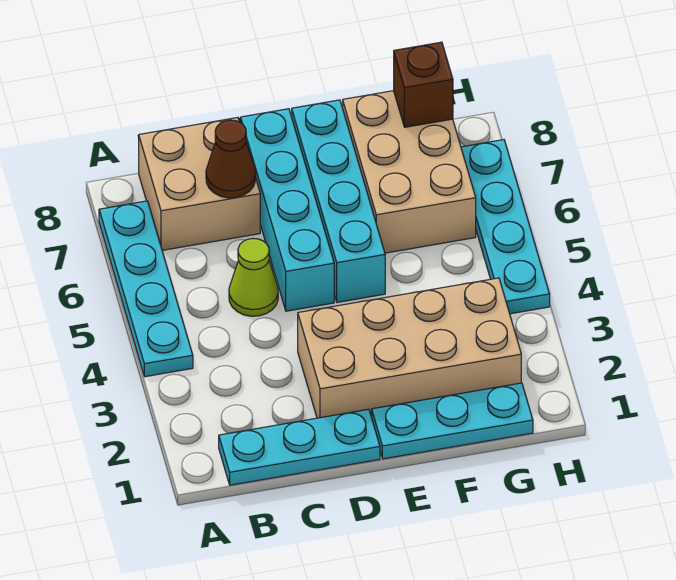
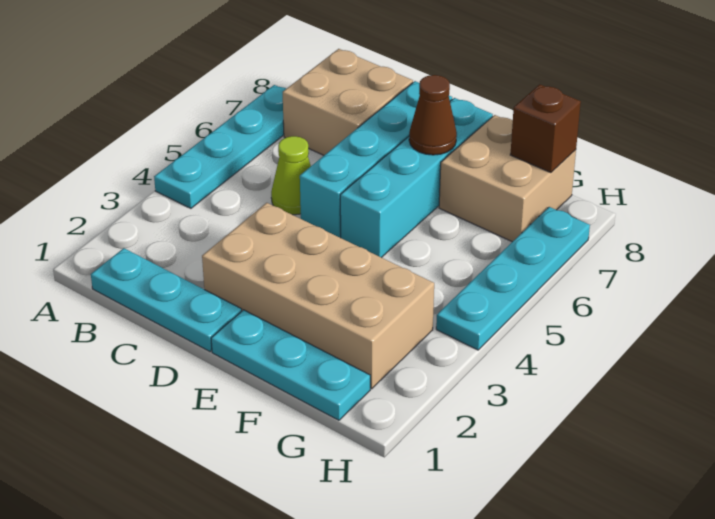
brown cone C7 level 2 -> brown cone E7 level 2
tan brick F6:G8 level 1 -> tan brick F7:G8 level 1

